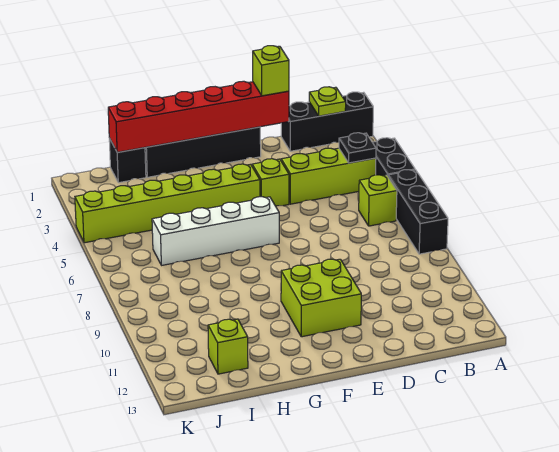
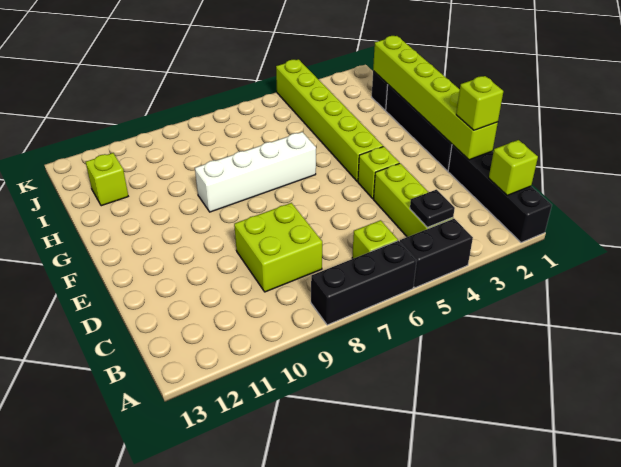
black brick A1:C1 level 1 -> black brick A1:D1 level 1
lime plate B1 level 2 -> lime brick B1 level 2
red brick D1:I1 level 2 -> lime brick D1:I1 level 2
lime brick E10:F11 level 1 -> lime brick C8:D9 level 1
white brick F6:I6 level 1 -> white brick G6:G9 level 1

